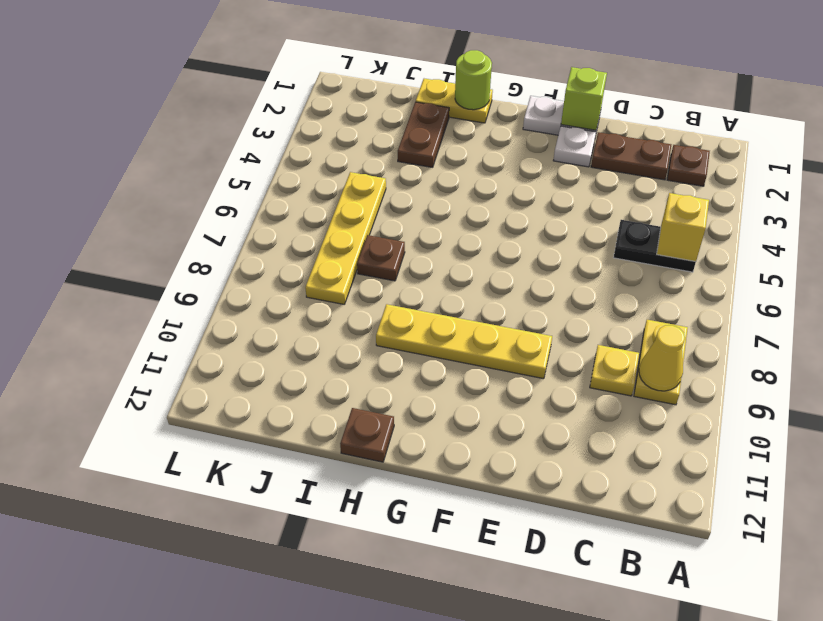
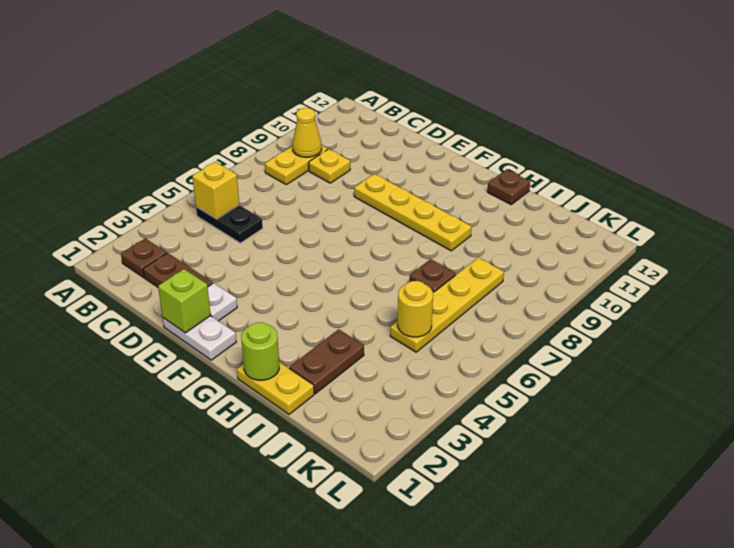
none -> yellow round brick J5 level 2

